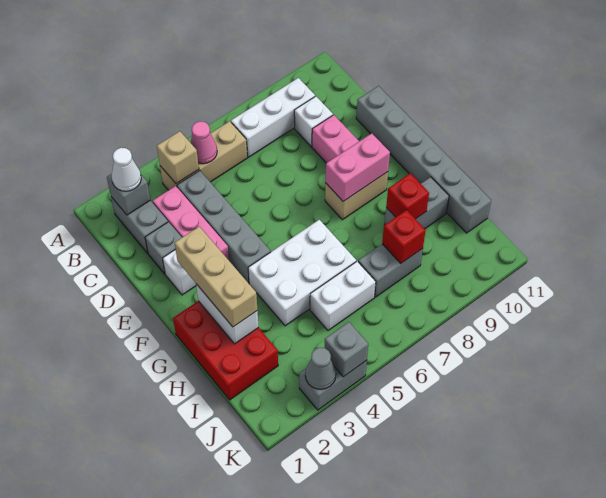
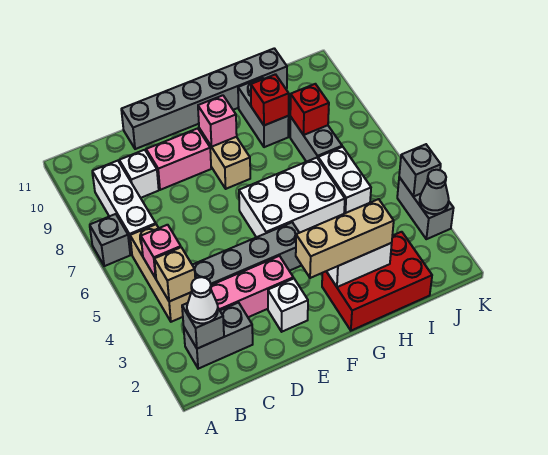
pink cone B5 level 2 -> pink brick B5 level 2
grey brick D2 level 1 -> grey brick A7 level 1
pink brick F8:F9 level 2 -> pink brick F9 level 2
white brick G4:H6 level 1 -> white brick F5:H6 level 1

